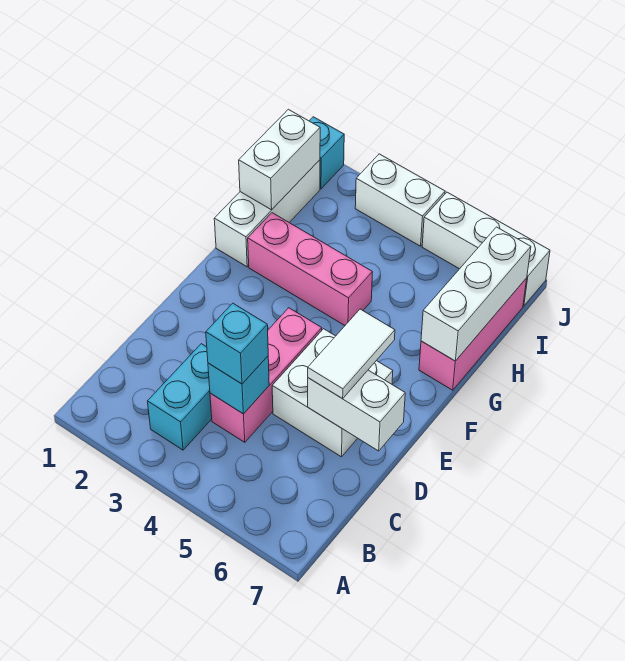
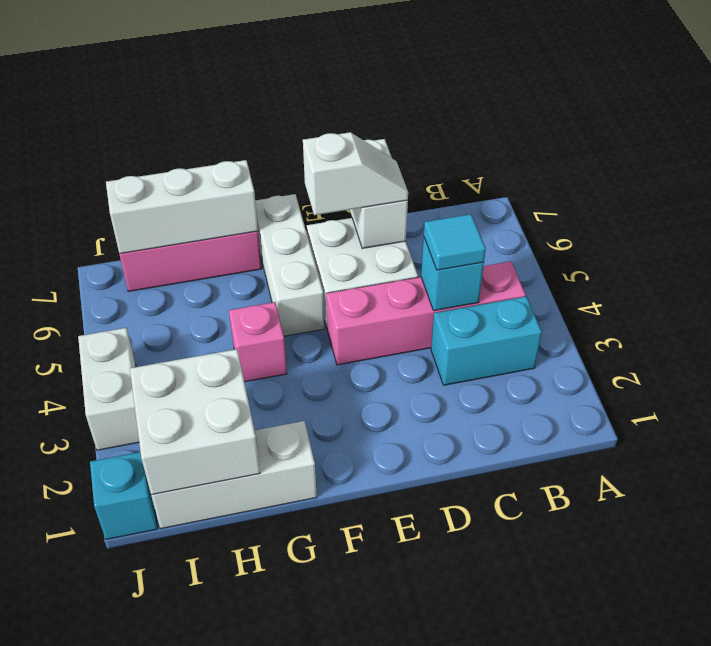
pink brick C4:E4 level 1 -> pink brick B4:E4 level 1
cyan brick C4 level 3 -> cyan tile C4 level 3
white tile D6:E6 level 3 -> white slope D6:E6 level 3 top E
pink brick G2:G4 level 1 -> pink brick G4 level 1
white brick H1:I1 level 2 -> white brick H1:I2 level 2
white brick J5:J7 level 1 -> white brick F5:F7 level 1

